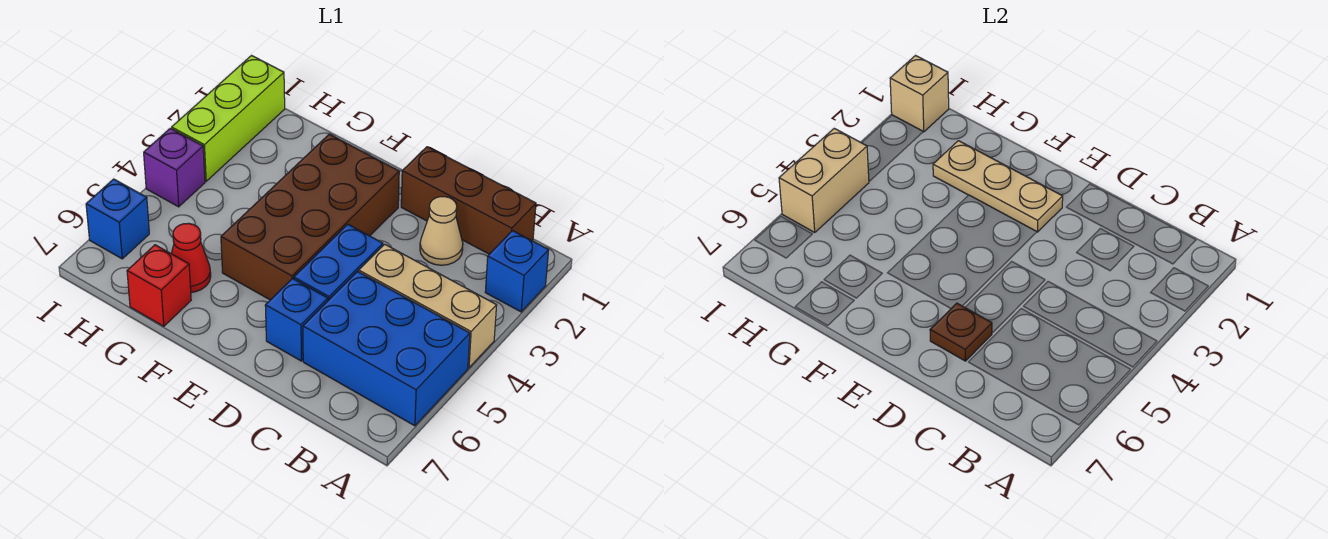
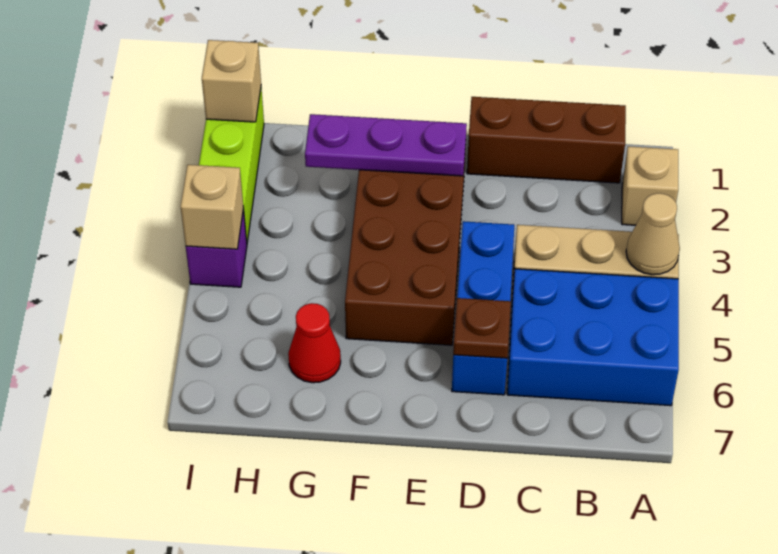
blue brick A2 level 1 -> tan brick A2 level 1
tan cone C2 level 1 -> tan cone A4 level 2
tan plate E2:G2 level 2 -> purple plate E2:G2 level 2
red brick G7 level 1 -> none
tan brick I4:I5 level 2 -> tan brick I4 level 2
blue brick I6 level 1 -> none

